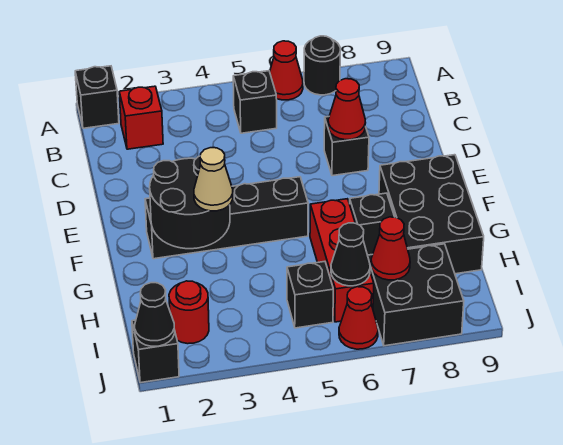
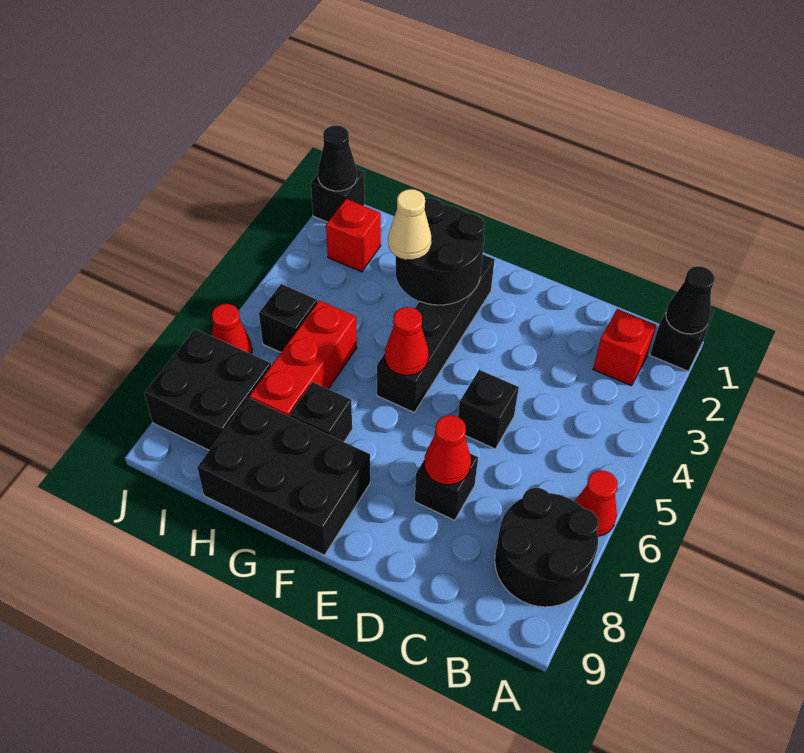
black round brick A7 level 1 -> black round brick A7:B8 level 1
black brick B5 level 1 -> black brick D5 level 1
red brick G6:I6 level 1 -> red brick H5:H7 level 1
red round brick I2 level 1 -> red brick I2 level 1
black cone I6 level 2 -> black cone A1 level 2
red cone I7 level 2 -> red cone F5 level 2

